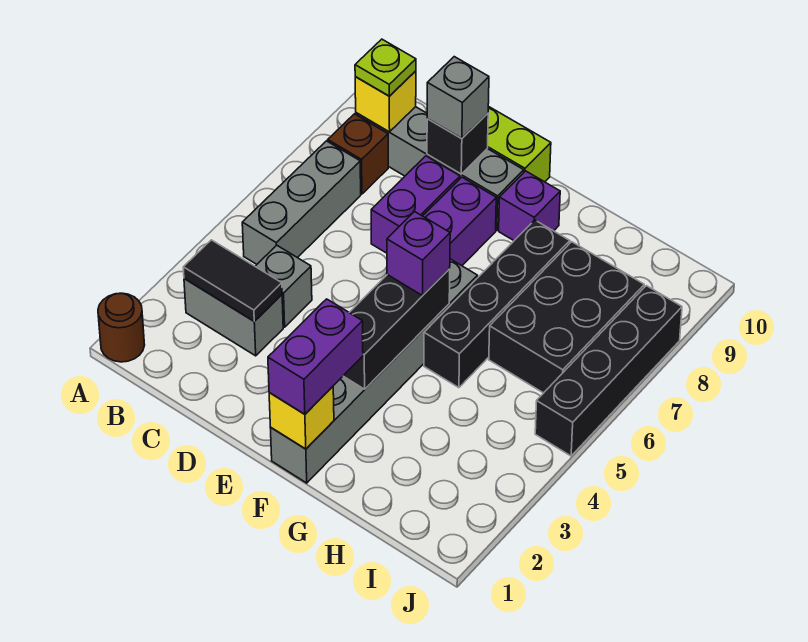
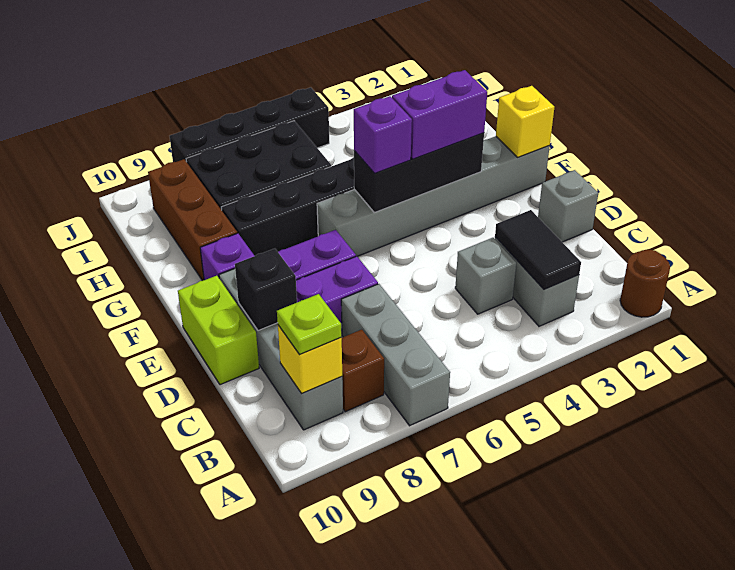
grey brick B5:B7 level 1 -> grey brick A7:C7 level 1
grey brick D9 level 3 -> grey brick D1 level 1
purple brick F1:F2 level 3 -> purple brick F3:F4 level 3
none -> brown brick G9:I9 level 1

